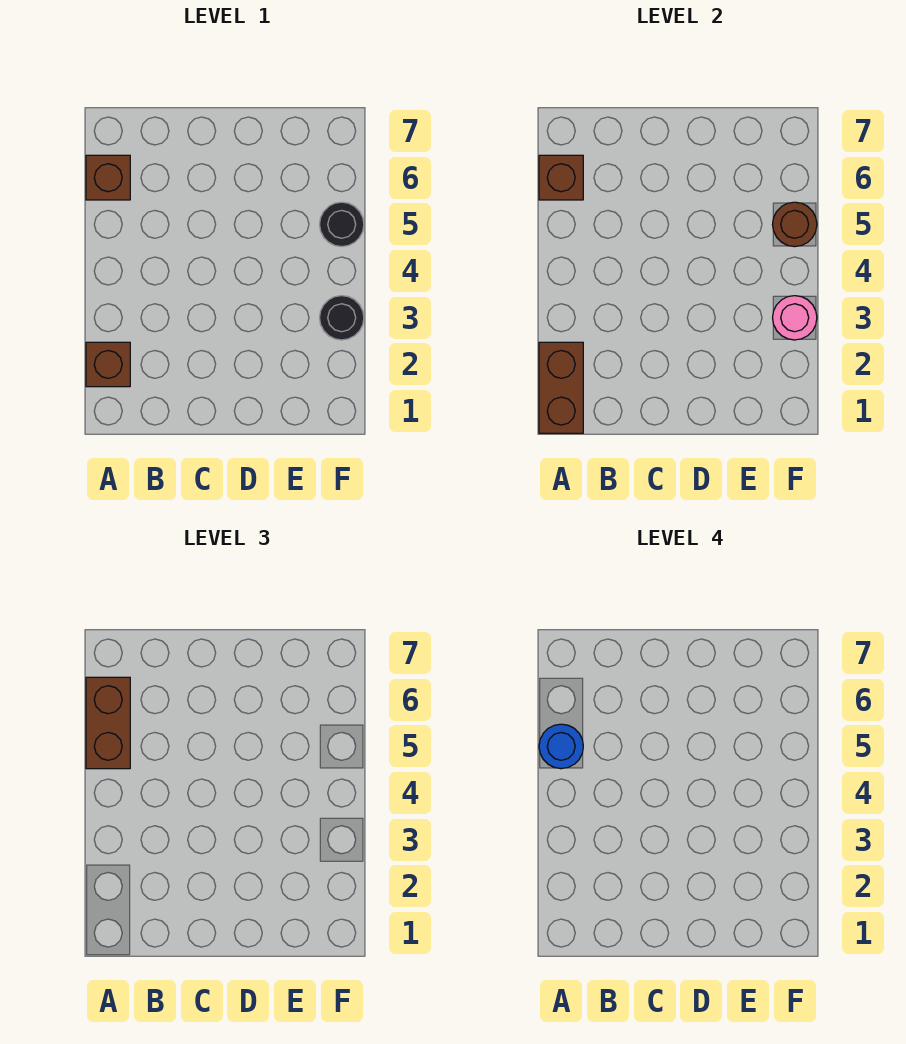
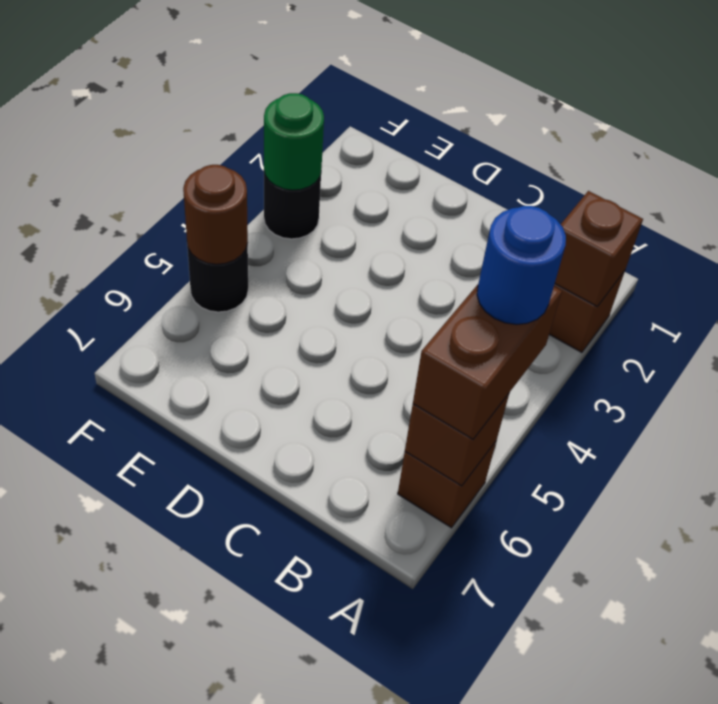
brown brick A1:A2 level 2 -> brown brick A2 level 2
pink round brick F3 level 2 -> green round brick F3 level 2

